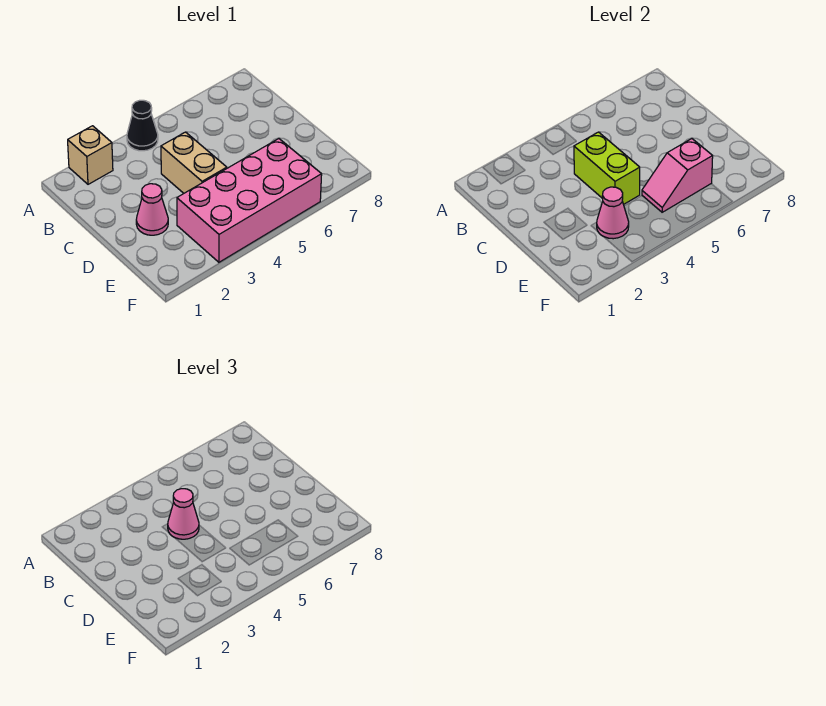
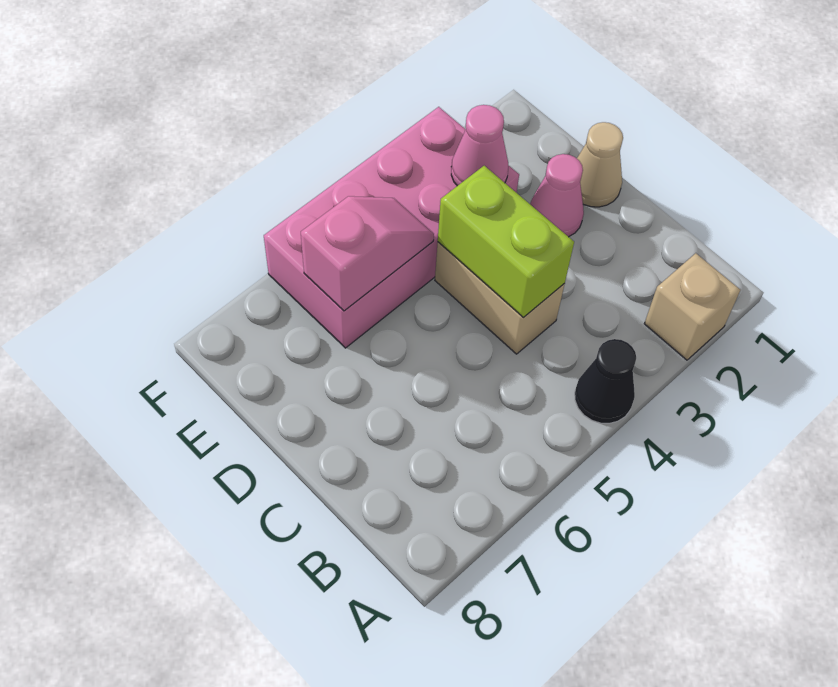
pink cone C4 level 3 -> none
none -> tan cone D1 level 1

